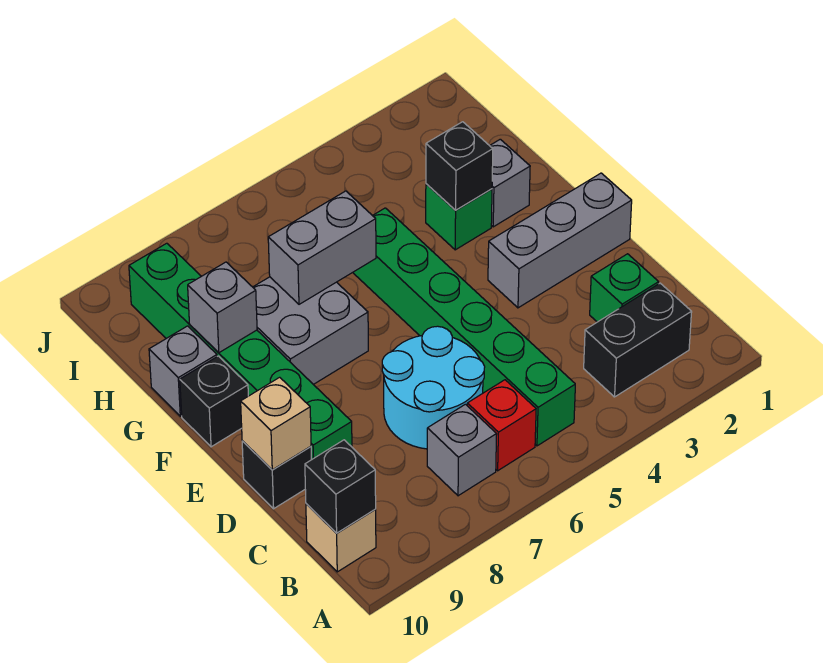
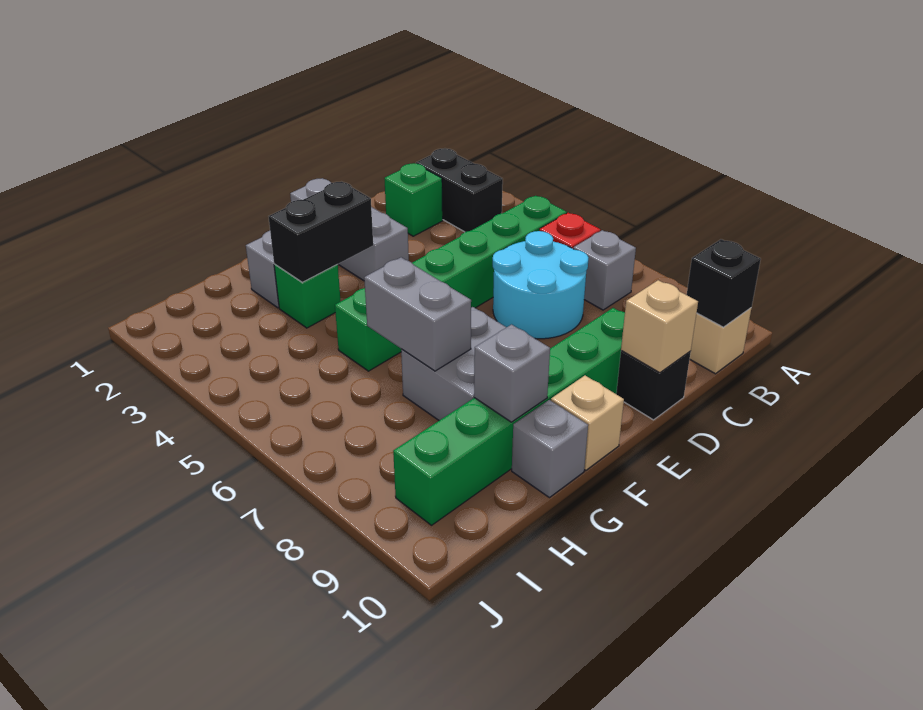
black brick F10 level 1 -> tan brick F10 level 1
black brick G3 level 2 -> black brick F3:G3 level 2

